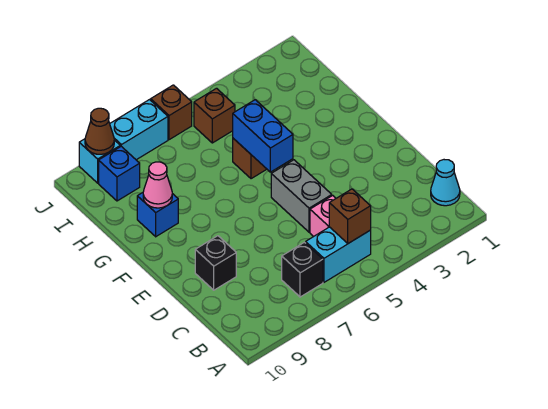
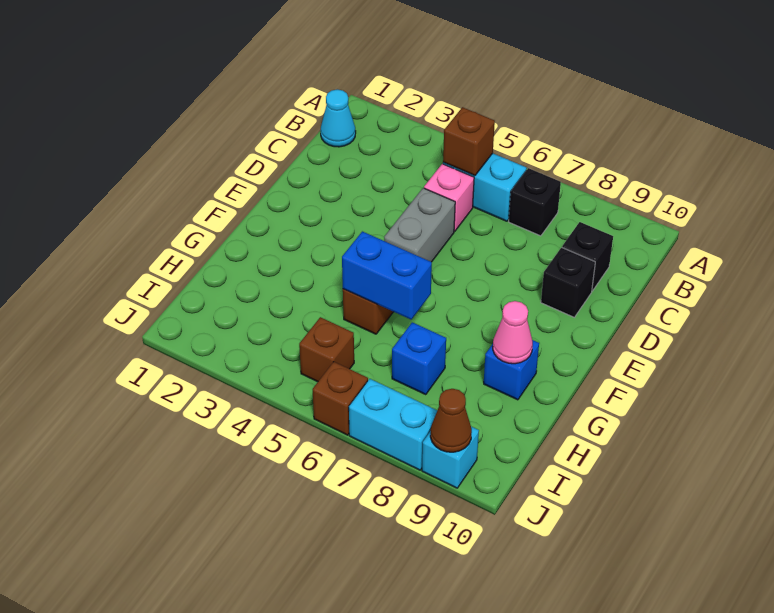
none -> black brick C9 level 1
blue brick F5:G5 level 2 -> blue brick G5:G6 level 2
blue brick I9 level 1 -> blue brick H7 level 1

